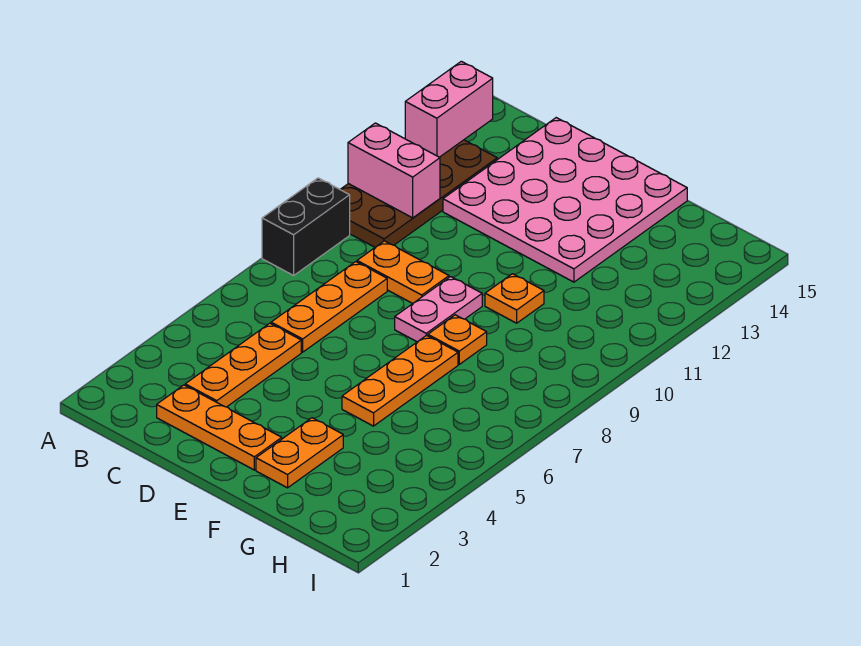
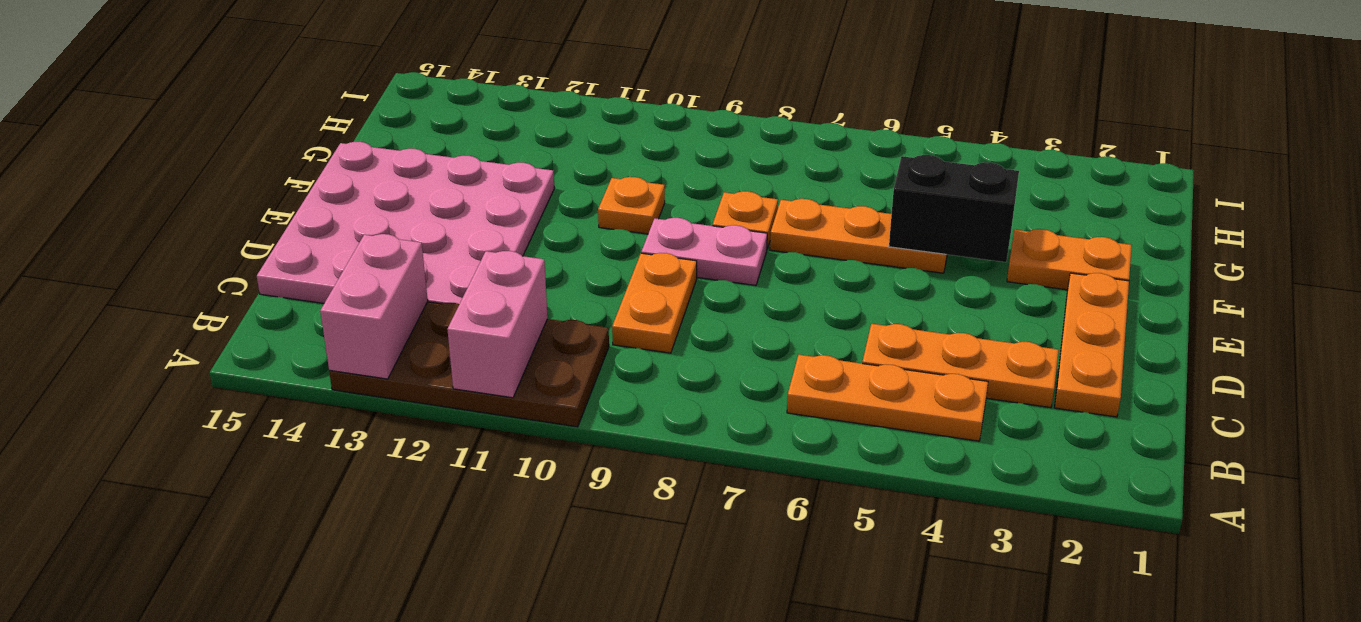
black brick A8:A9 level 1 -> black brick F4:F5 level 2
pink brick A13:A14 level 2 -> pink brick A13:B13 level 2
orange plate C6:C8 level 1 -> orange plate B4:B6 level 1

